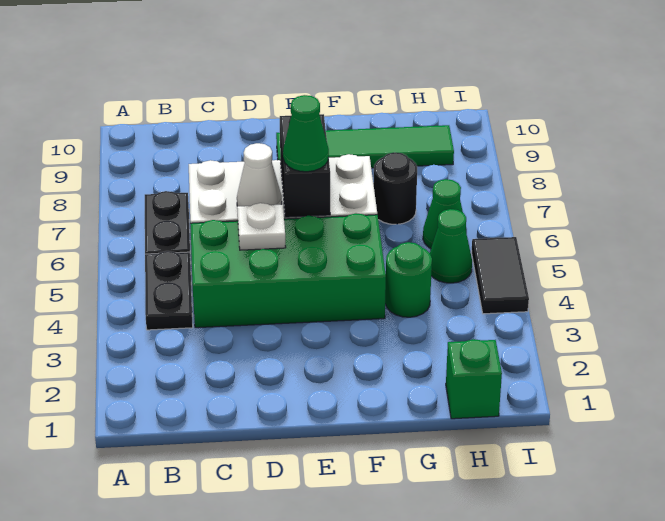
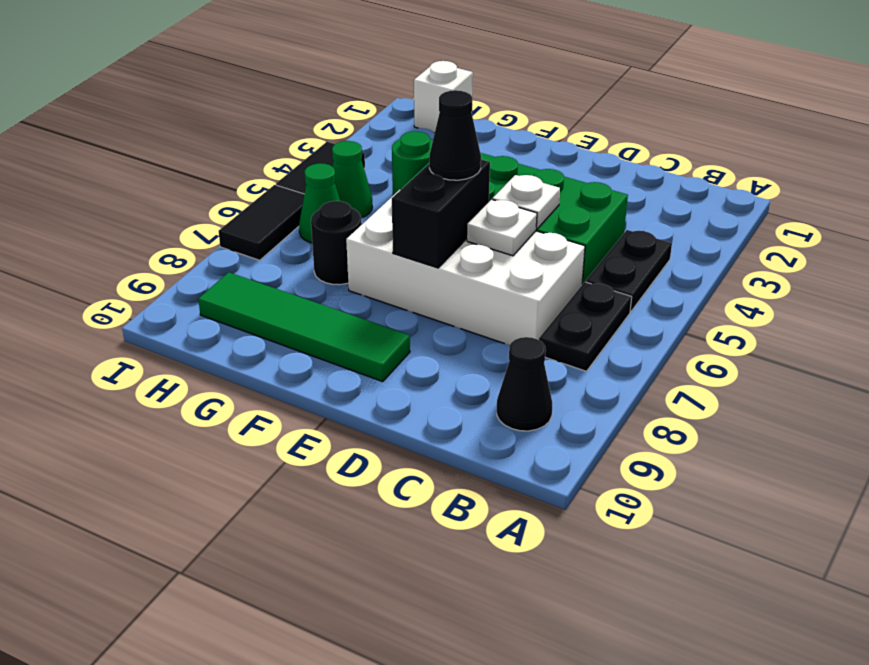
none -> black cone B9 level 1
white cone D6 level 2 -> white plate D6 level 2
green cone E6 level 3 -> black cone E6 level 3
green brick H1 level 1 -> white brick H1 level 1
none -> black tile I6:I7 level 1

